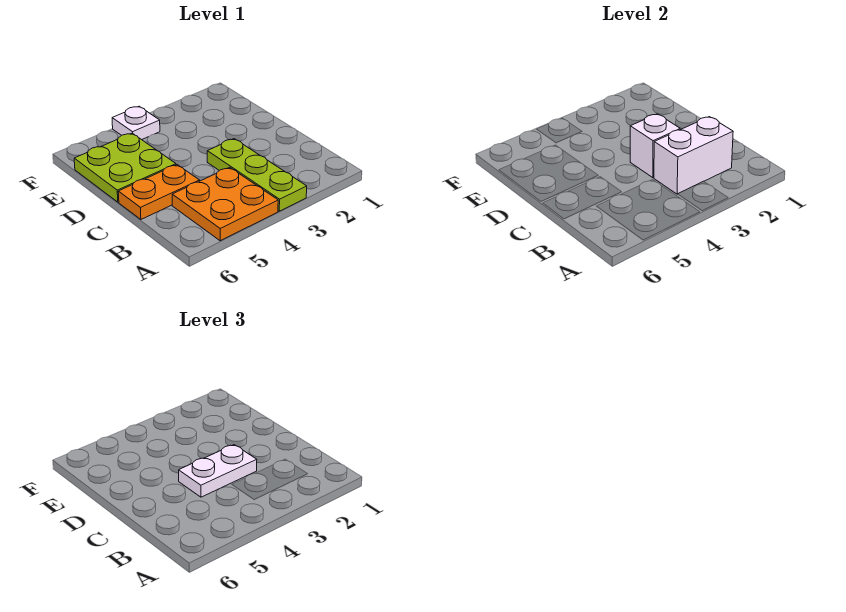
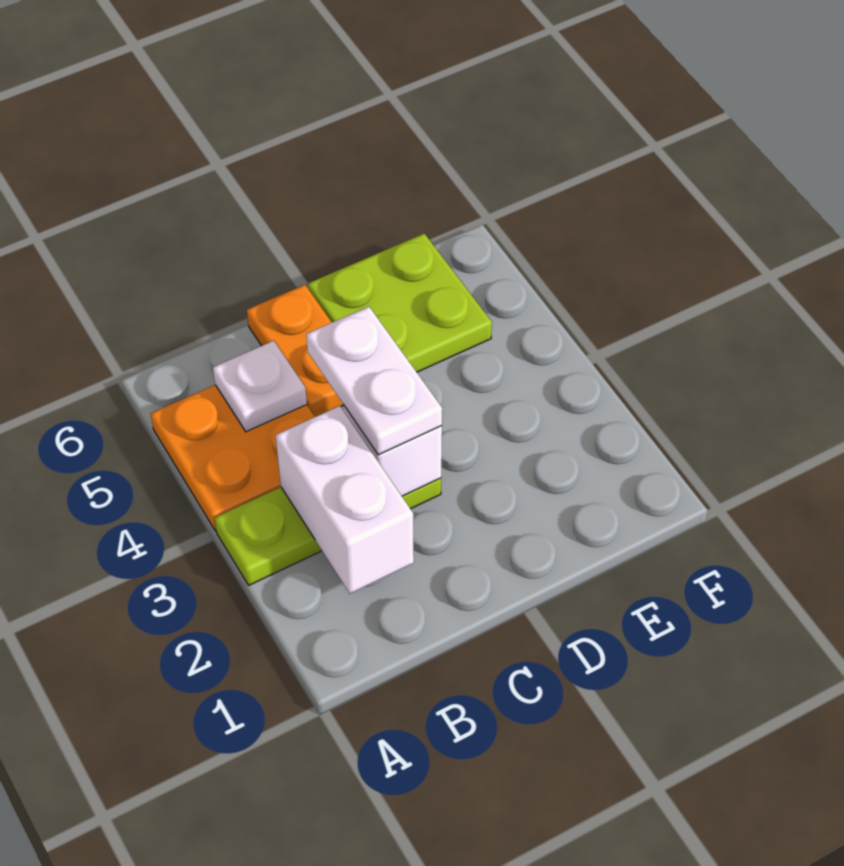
white plate F4 level 1 -> white plate B5 level 2

